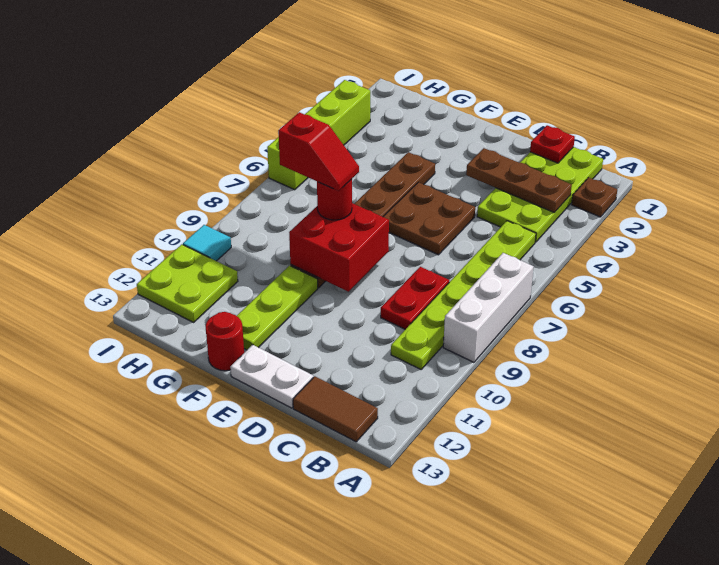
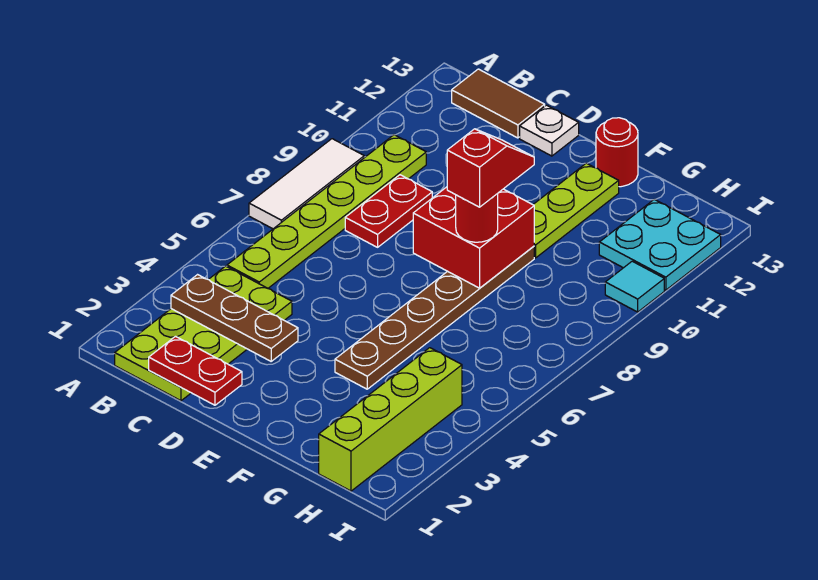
brown plate A2 level 1 -> none
white brick A7:A9 level 1 -> white tile A7:A9 level 1
red plate C1 level 2 -> red plate C1:D1 level 2
brown plate D5:E6 level 1 -> none
white plate D13:E13 level 1 -> white plate D13 level 1
red slope F8:G8 level 4 top G -> red slope F8:F9 level 4 top 8
lime plate H11:I12 level 1 -> cyan plate H11:I12 level 1
lime brick I3:I6 level 1 -> lime brick H1:H4 level 1

